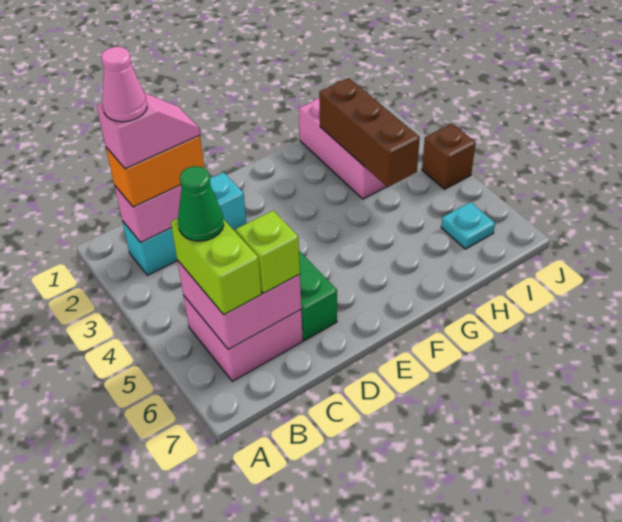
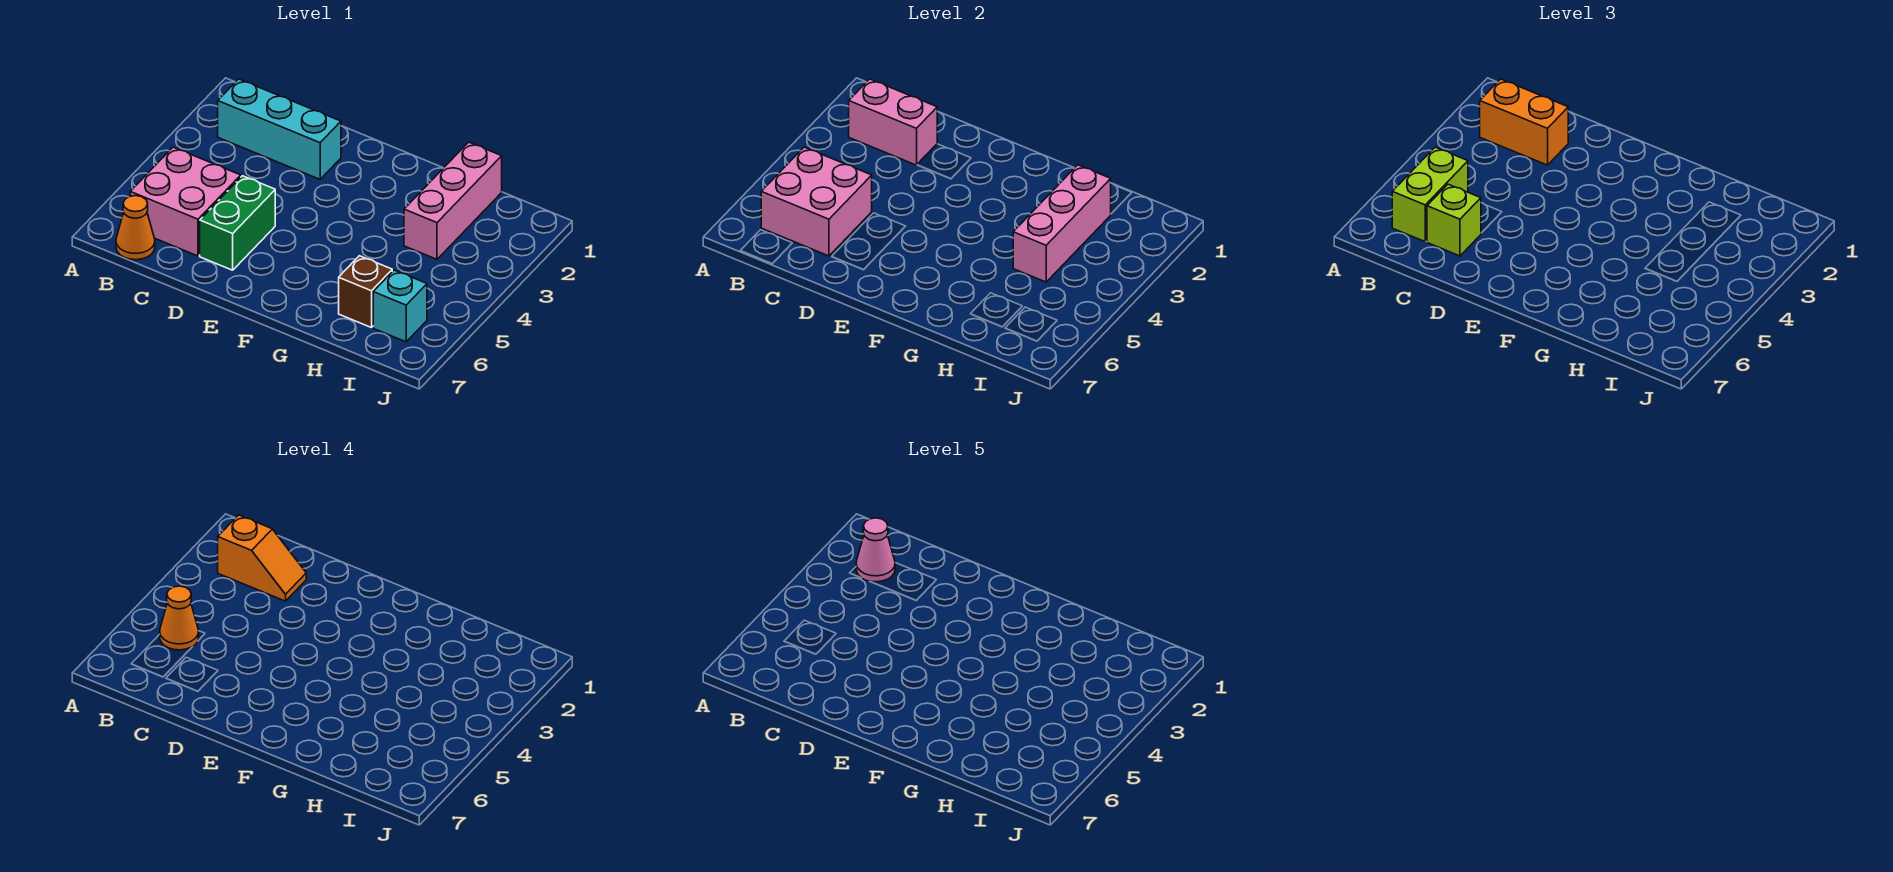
pink slope B2:C2 level 4 top B -> orange slope B2:C2 level 4 top B
green cone B5 level 4 -> orange cone B5 level 4
none -> orange cone B7 level 1
brown brick H2:H4 level 2 -> pink brick H2:H4 level 2
cyan plate I6 level 1 -> cyan brick I6 level 1
brown brick J4 level 1 -> brown brick H6 level 1

